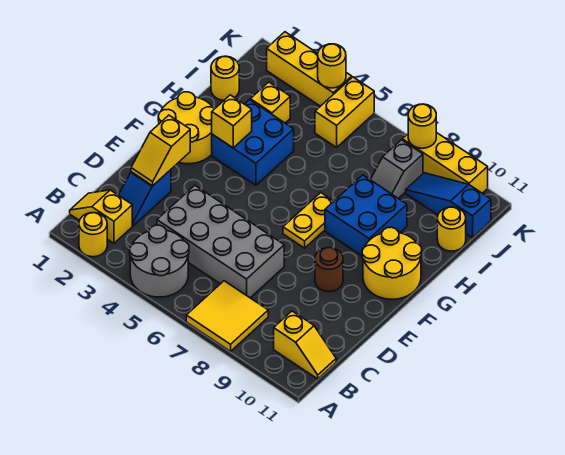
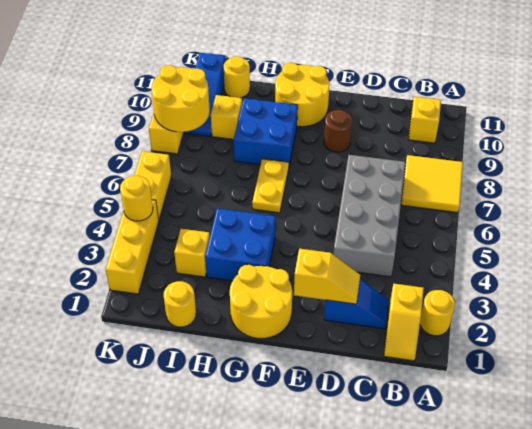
grey round brick A4:B5 level 1 -> none
yellow plate F7:G7 level 1 -> yellow plate G6:G7 level 1
yellow brick G3 level 2 -> yellow brick I9 level 1
grey slope I8:J8 level 1 top J -> none
yellow brick J5:K5 level 1 -> yellow brick K5:K6 level 1
yellow round brick K8 level 2 -> yellow round brick J8:K9 level 2

